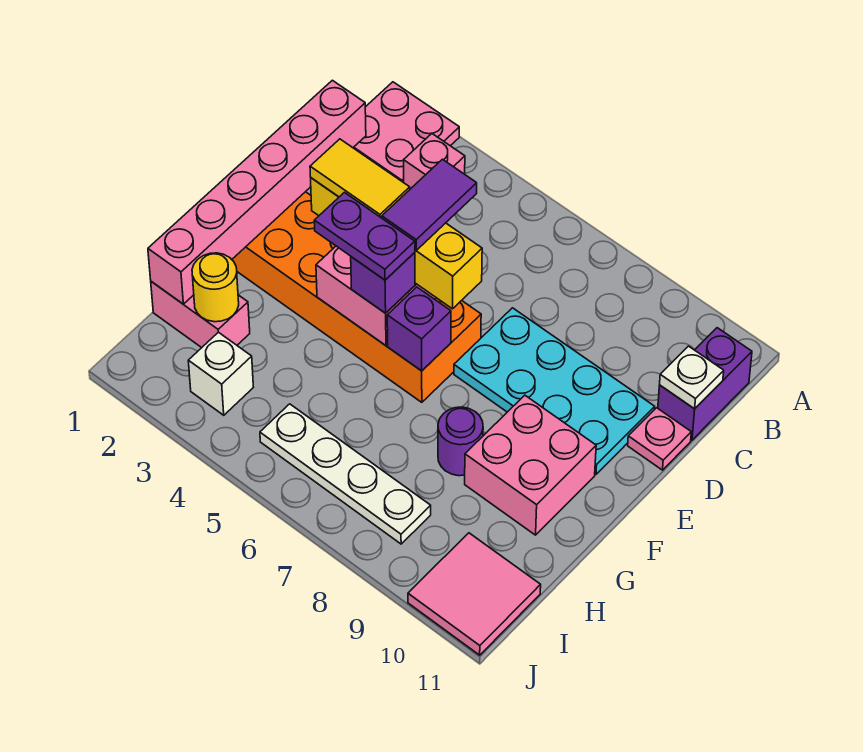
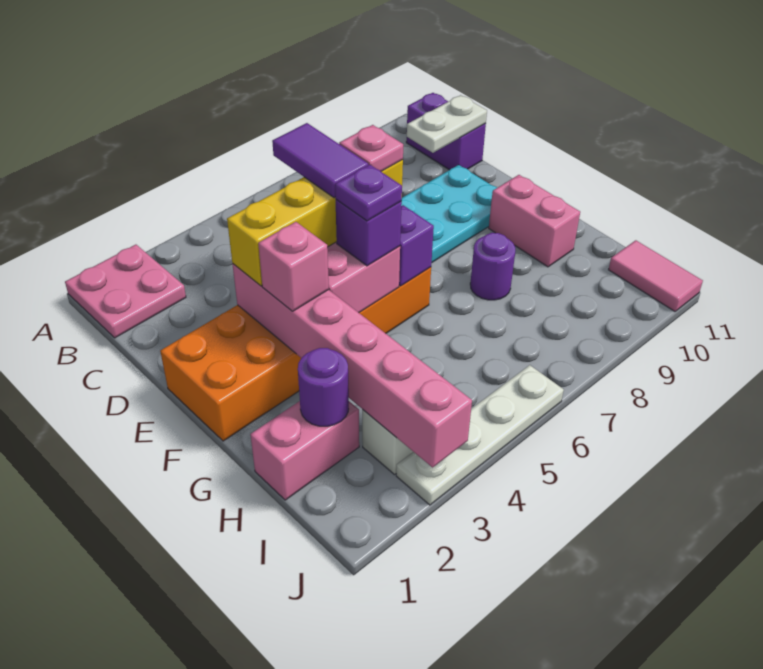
pink brick B3 level 1 -> pink brick F3 level 3
pink brick C1:H1 level 2 -> pink brick E3:J3 level 2
white plate C11 level 2 -> white plate C10:C11 level 2
pink plate D11 level 1 -> pink plate E6 level 4
yellow tile E3:E4 level 4 -> none
purple plate F4:F5 level 4 -> purple plate F5 level 4
pink brick F9:G10 level 1 -> pink brick F10:G10 level 1
yellow round brick H2 level 2 -> purple round brick H2 level 2
white plate I5:I8 level 1 -> white plate J3:J6 level 1
pink tile I10:J11 level 1 -> pink tile I11:J11 level 1

